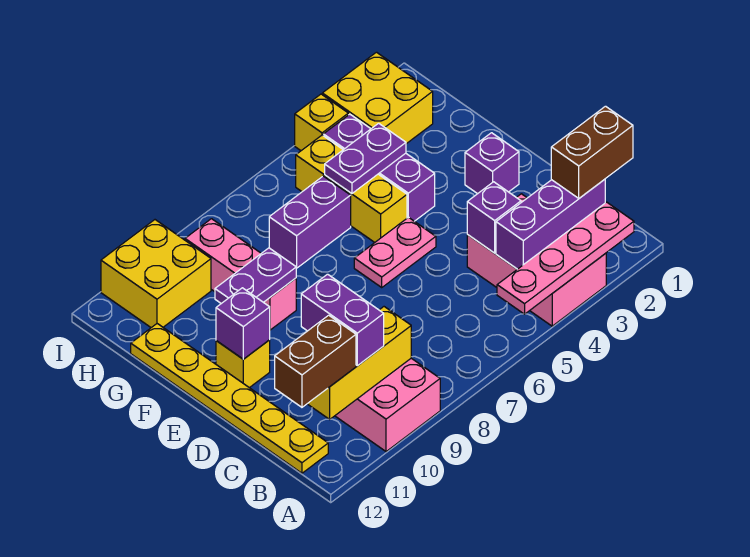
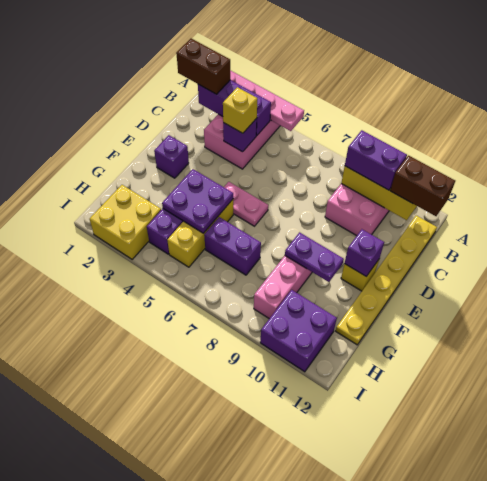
purple brick B10:C10 level 3 -> purple brick B9:B10 level 3
purple plate G4:G5 level 2 -> purple plate F4:G5 level 2
yellow brick H10:I11 level 1 -> purple brick H10:I11 level 1
yellow brick I4 level 1 -> yellow brick C4 level 3

